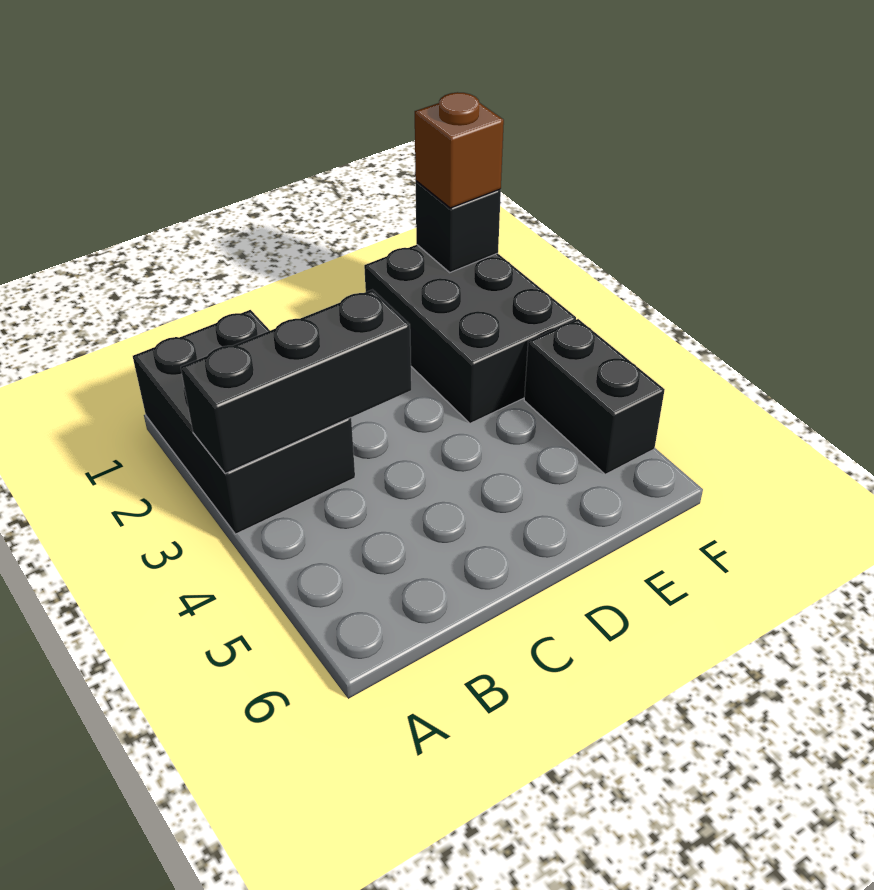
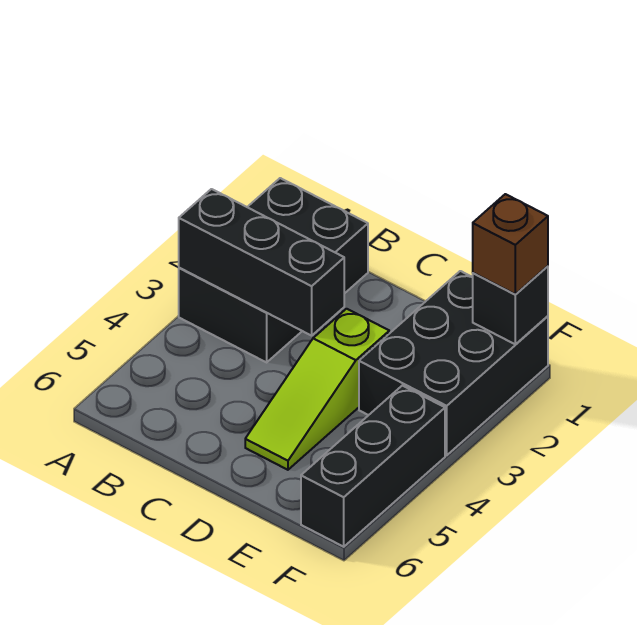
none -> lime slope D3:D5 level 1 top 3
black brick F4:F5 level 1 -> black brick F4:F6 level 1

